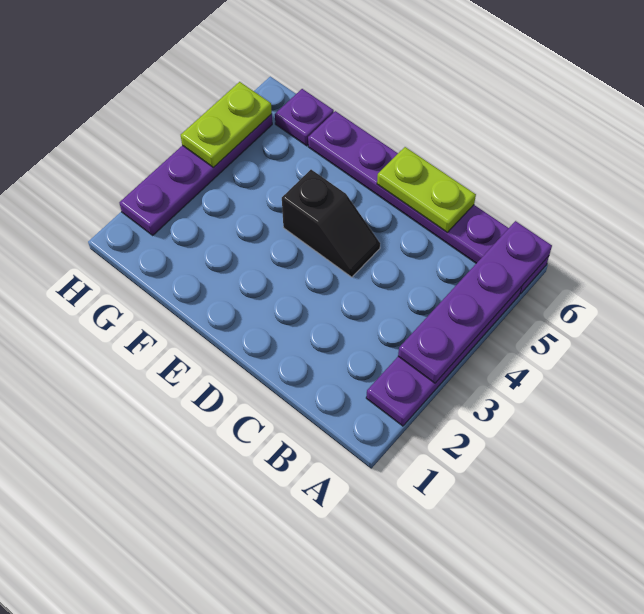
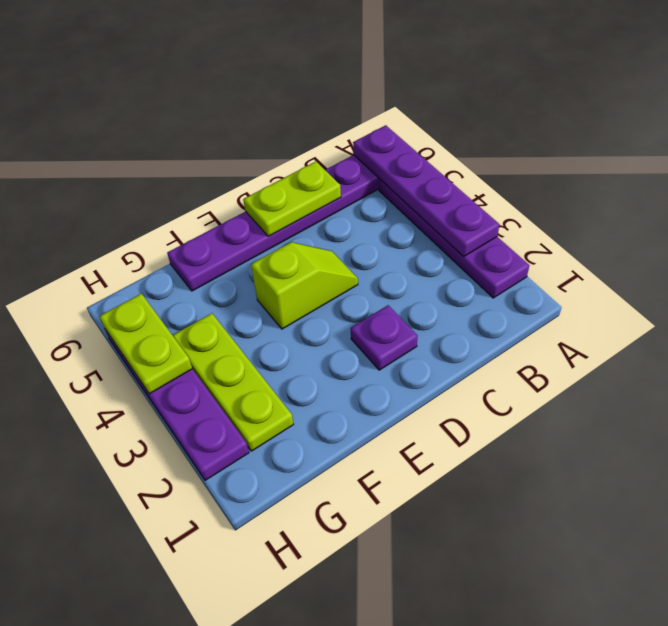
black slope D4:E4 level 1 top E -> lime slope D4:E4 level 1 top E
none -> lime plate G2:G4 level 1
purple plate G6 level 1 -> purple plate D2 level 1

